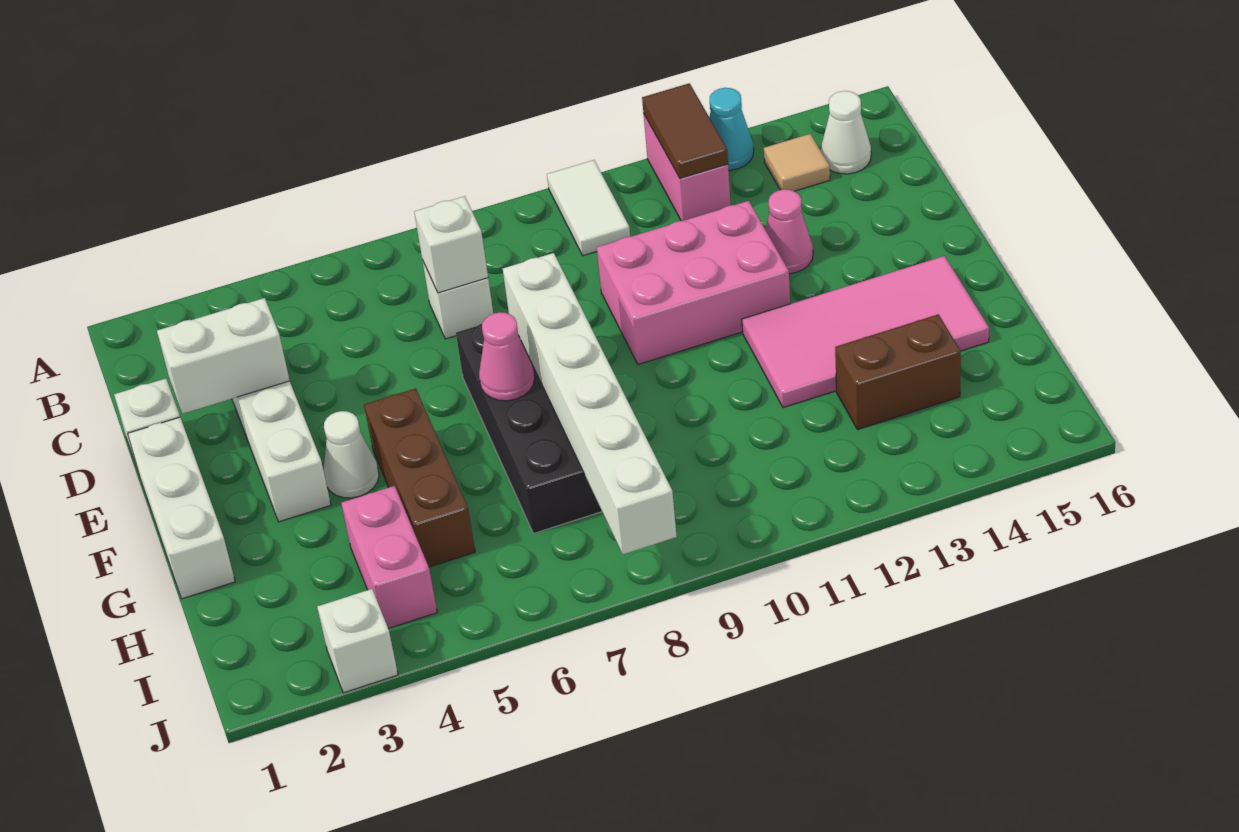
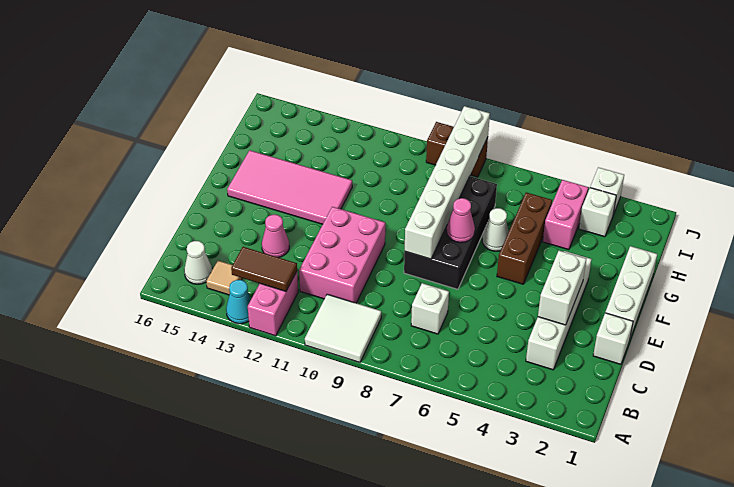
white tile A10:B10 level 1 -> white tile A9:B10 level 1
brown tile A12:B12 level 2 -> brown tile B12:B13 level 2
white brick C7 level 2 -> white brick I3 level 1
white brick D2:D3 level 2 -> white brick D3:E3 level 2
pink brick D10:E12 level 1 -> pink brick C10:E11 level 1
white cone F4 level 1 -> white cone G6 level 1
brown brick H13:H14 level 1 -> brown brick J8:J9 level 1

